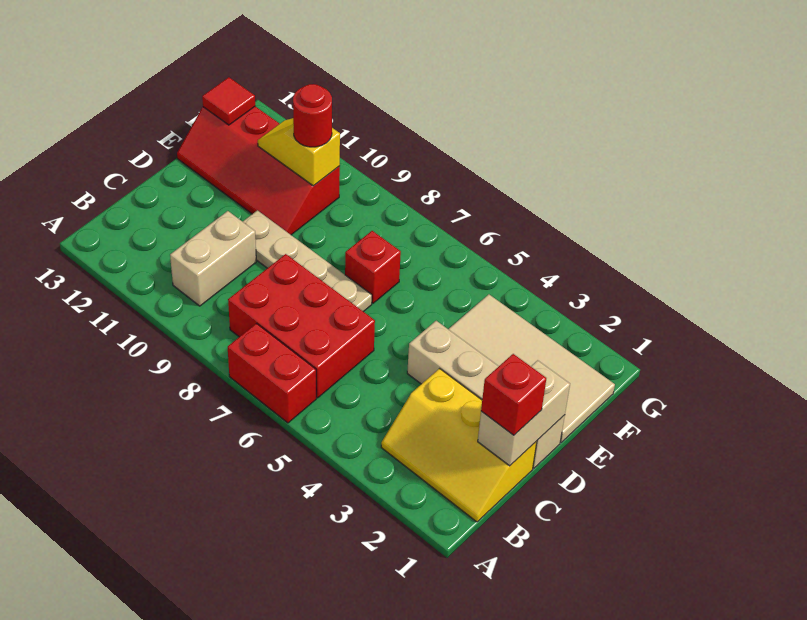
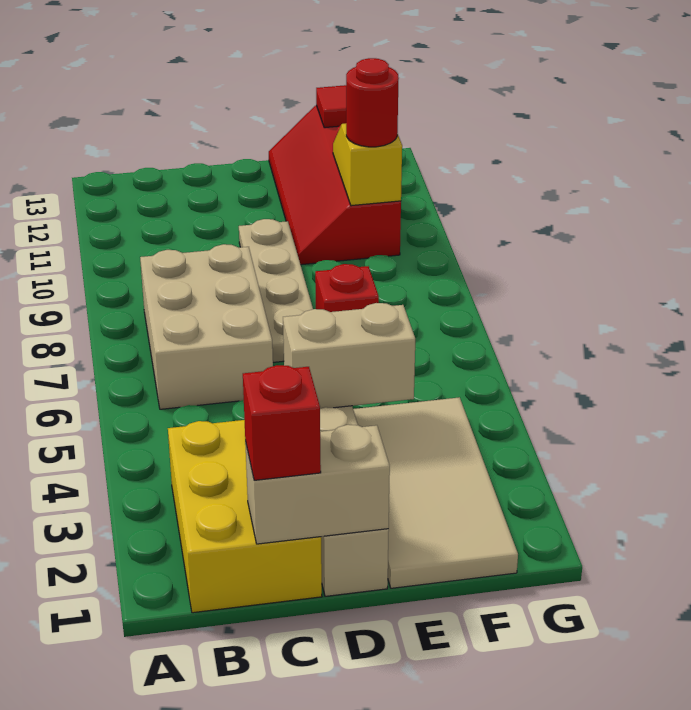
red brick A6:A7 level 1 -> none
yellow slope B1:C3 level 1 top C -> yellow brick B1:C3 level 1
red brick B6:C8 level 1 -> tan brick B6:C8 level 1
tan brick B10:C10 level 1 -> tan brick D4:E4 level 2

